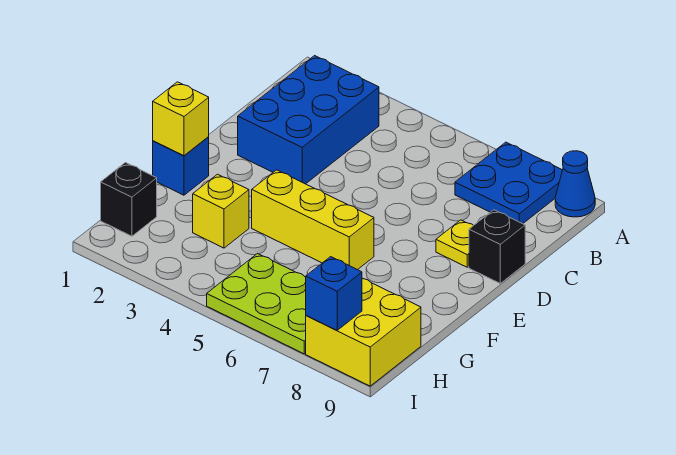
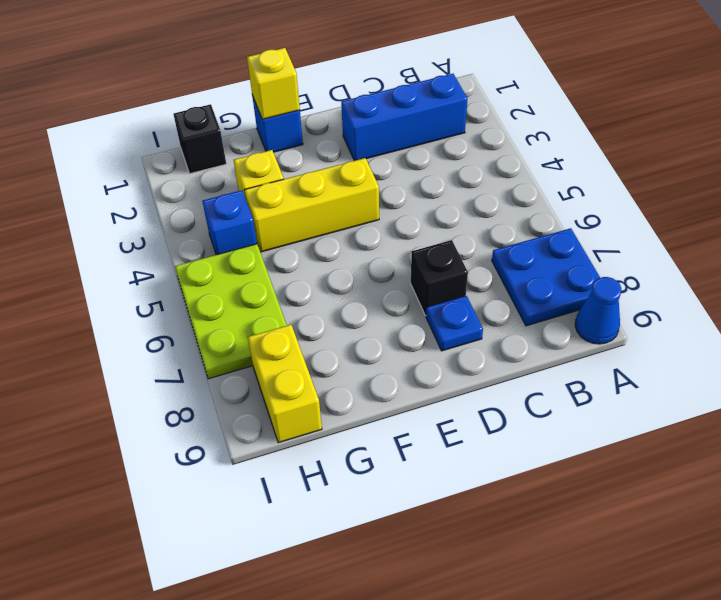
blue brick B2:D3 level 1 -> blue brick B2:D2 level 1
yellow plate D8 level 1 -> blue plate D8 level 1
black brick D9 level 1 -> black brick D7 level 1
yellow brick F4:F6 level 1 -> yellow brick E4:G4 level 1
yellow brick H8:I9 level 1 -> yellow brick H8:H9 level 1
blue brick I8 level 2 -> blue brick H4 level 1

